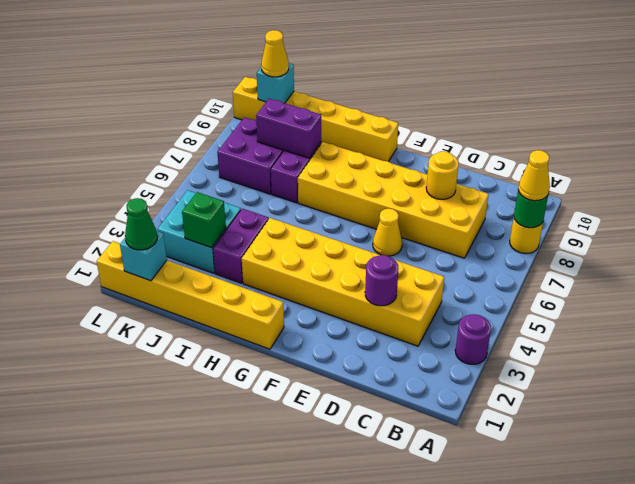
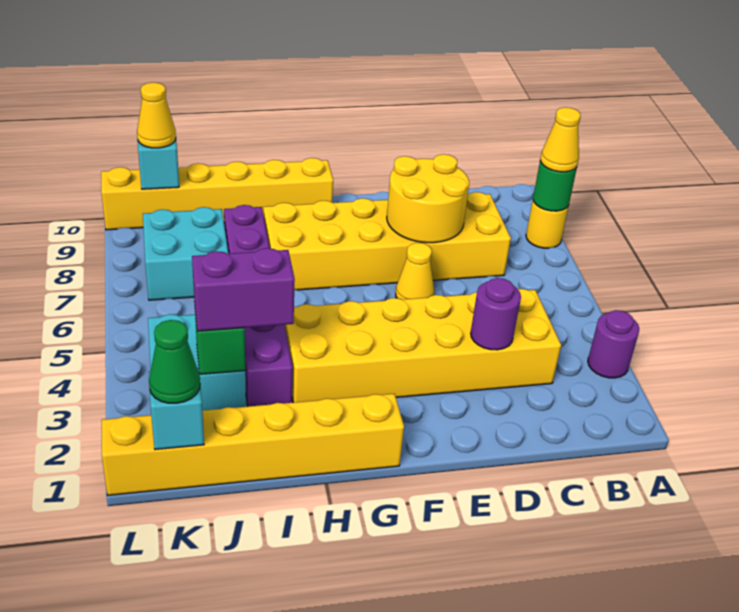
yellow round brick D8 level 2 -> yellow round brick D7:E8 level 2
purple brick I8:J8 level 2 -> purple brick I3:J3 level 3
purple brick J7:K8 level 1 -> cyan brick J7:K8 level 1

